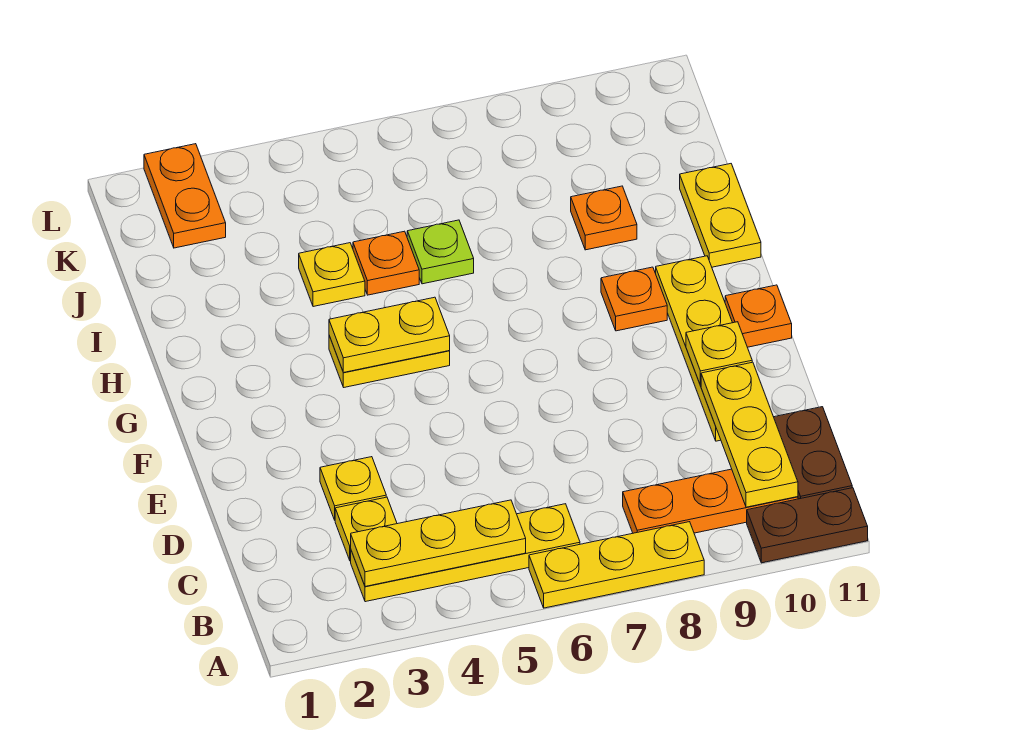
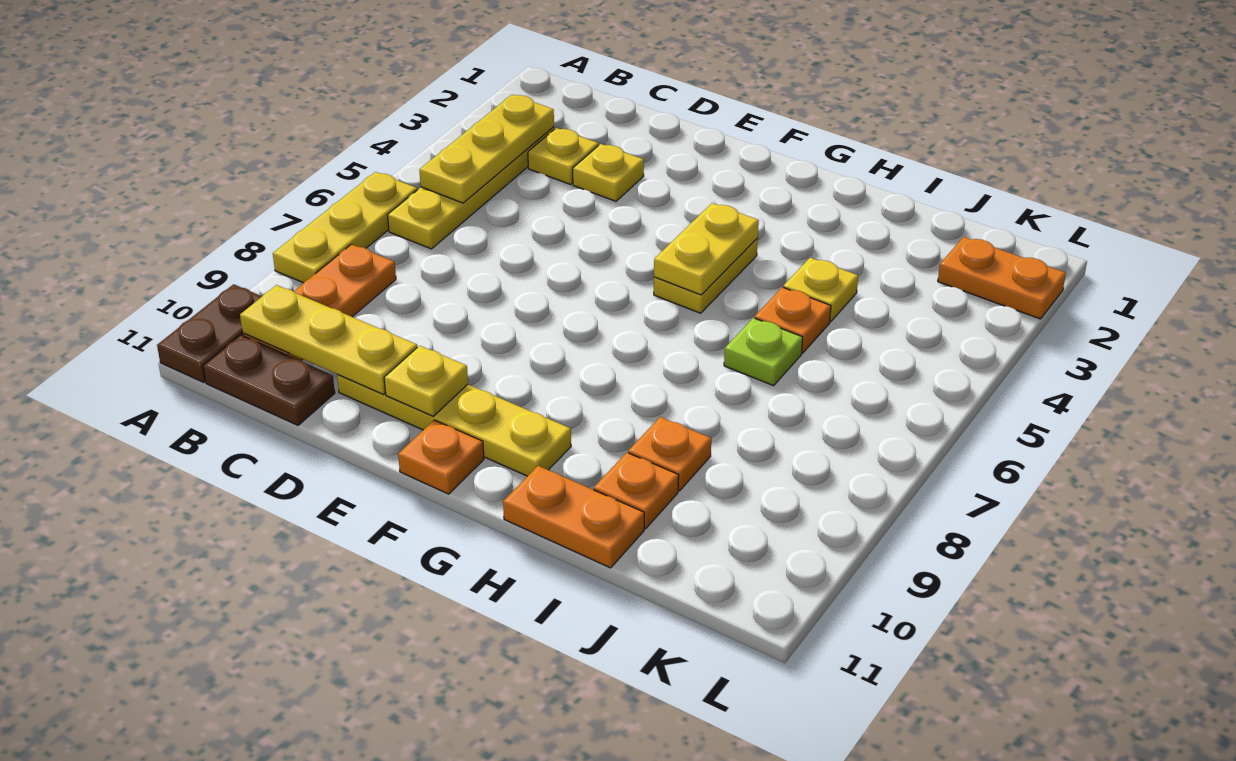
orange plate G9 level 1 -> orange plate I10 level 1
yellow plate H11:I11 level 1 -> orange plate H11:I11 level 1

